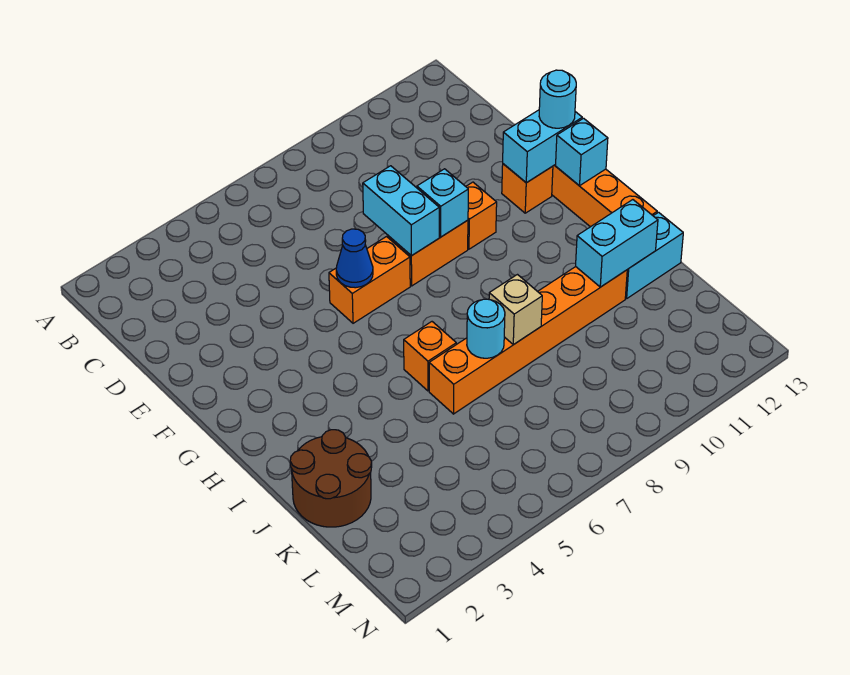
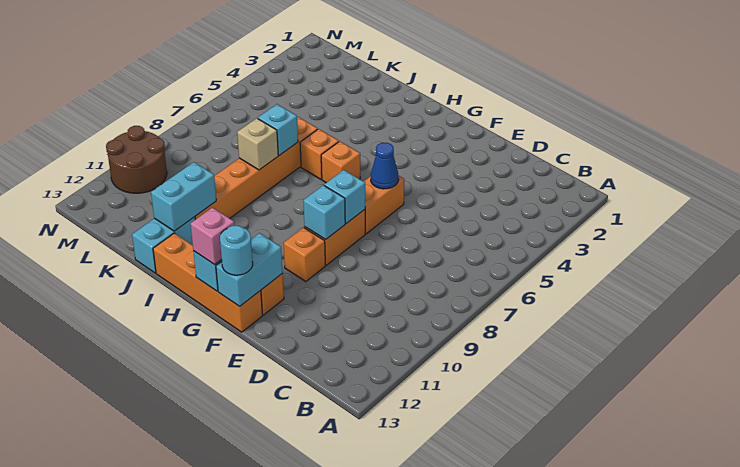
cyan brick E8:F8 level 2 -> cyan brick F8 level 2
none -> pink brick G13 level 3
none -> orange brick H6 level 1
brown round brick J1:K2 level 1 -> brown round brick M10:N11 level 1
cyan round brick J7 level 2 -> cyan brick J7 level 2

